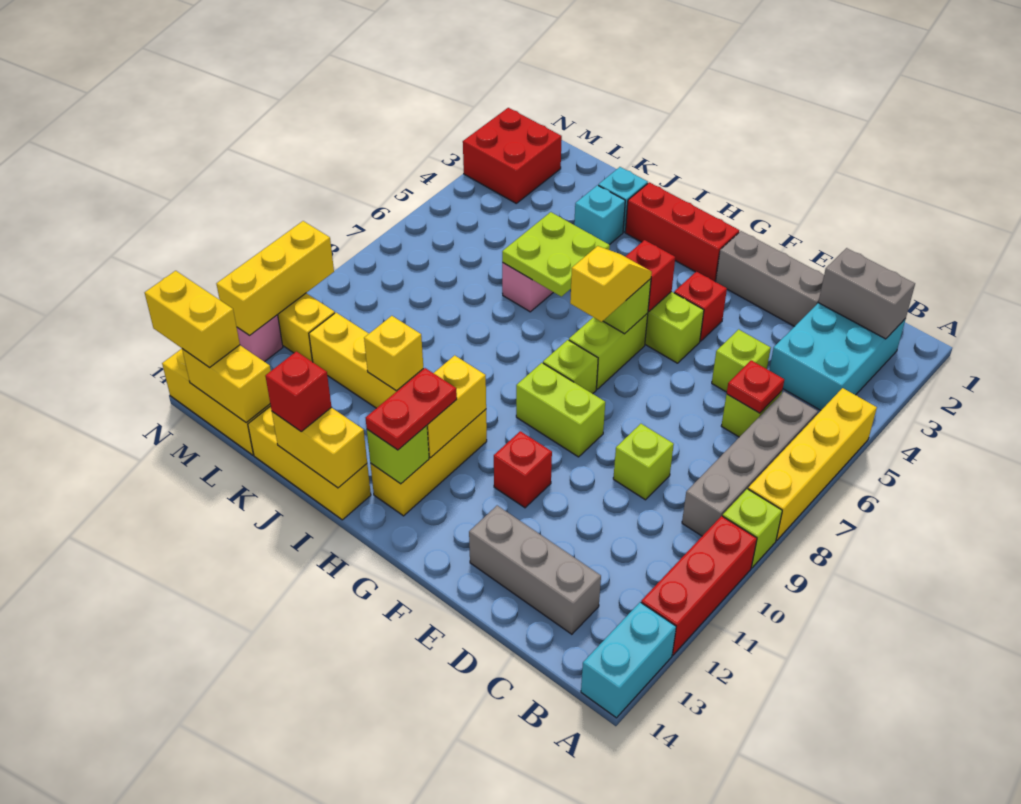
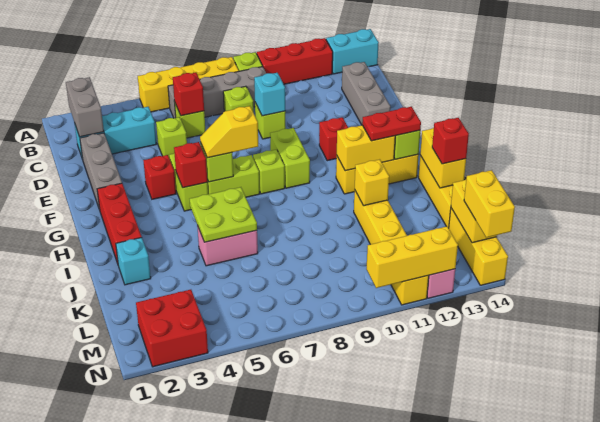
cyan brick B2:C4 level 1 -> cyan brick C2:C4 level 1
red plate C6 level 2 -> red brick C6 level 2
none -> lime brick C8 level 1
cyan brick J3 level 1 -> cyan brick D9 level 2

